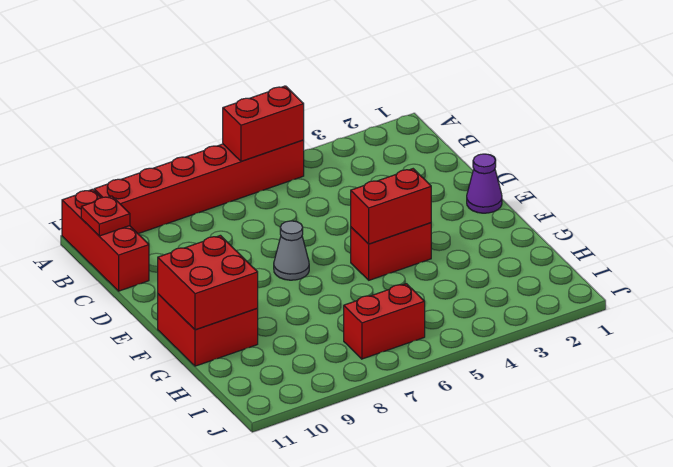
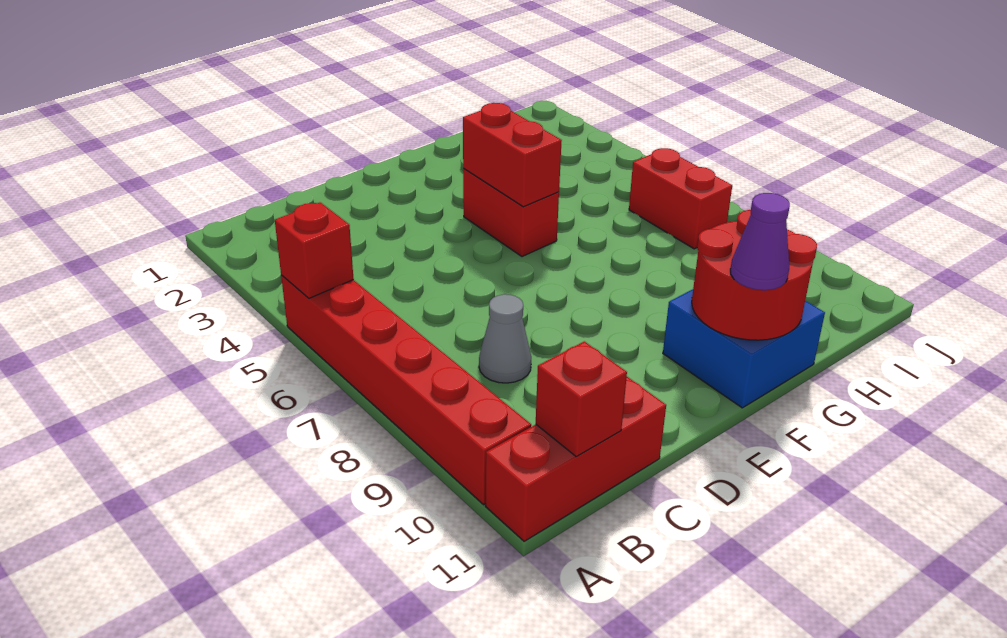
red brick A5:A6 level 2 -> red brick A5 level 2
red plate B11 level 2 -> red brick B11 level 2
purple cone E1 level 1 -> purple cone F11 level 3
grey cone E7 level 1 -> grey cone C8 level 1
red brick F10:G11 level 1 -> blue brick F10:G11 level 1
red brick F10:G11 level 2 -> red round brick F10:G11 level 2

